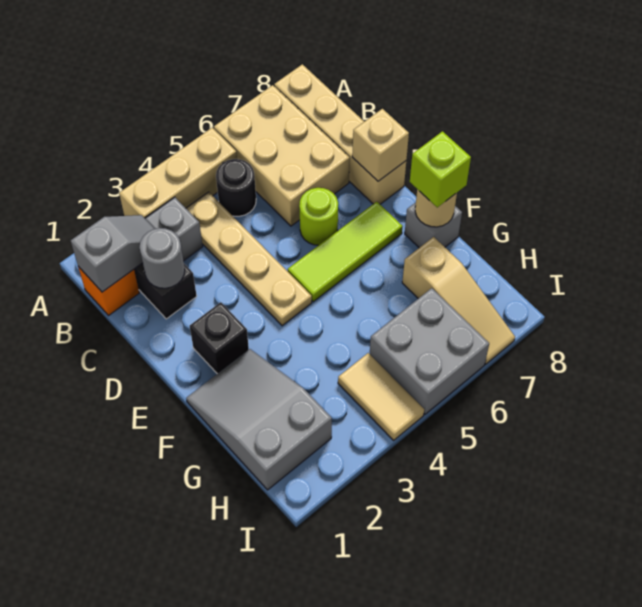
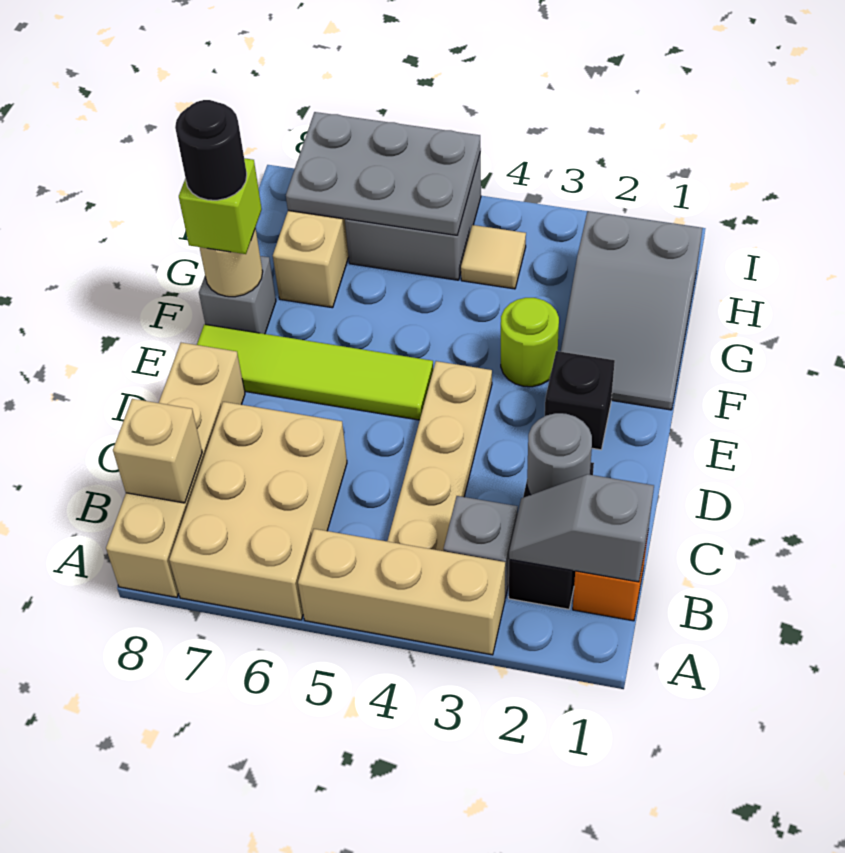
black round brick B5 level 1 -> black round brick F8 level 4
lime round brick D6 level 1 -> lime round brick F3 level 1
tan brick D8 level 2 -> tan brick B8 level 2
lime tile E5:E7 level 1 -> lime tile E5:E8 level 1
tan tile H4:I4 level 1 -> tan tile H4 level 1
none -> grey plate H5:I7 level 2

